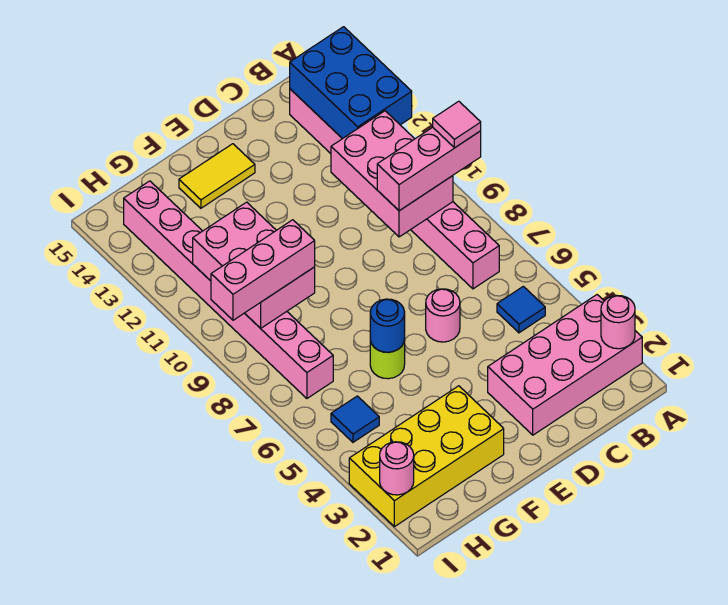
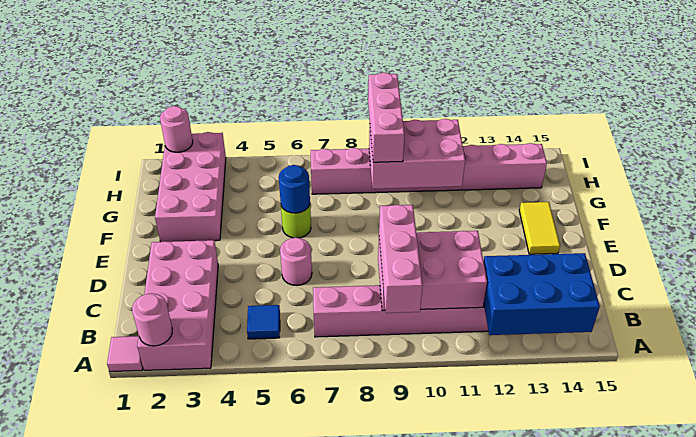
pink tile A9 level 4 -> pink tile A1 level 1
yellow brick F2:I3 level 1 -> pink brick F2:I3 level 1
blue tile H5 level 1 -> none

